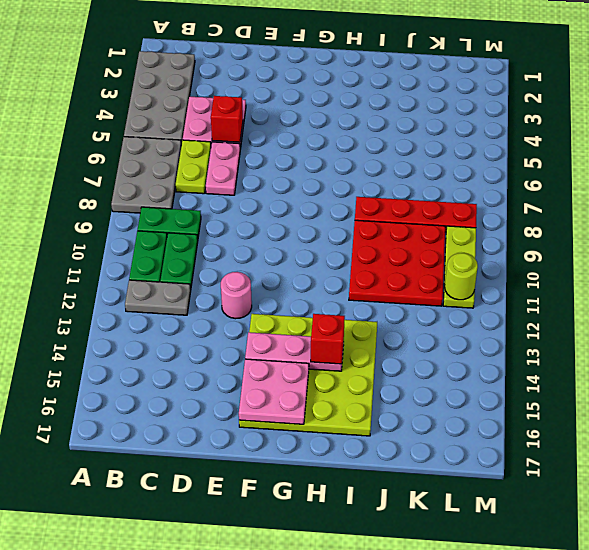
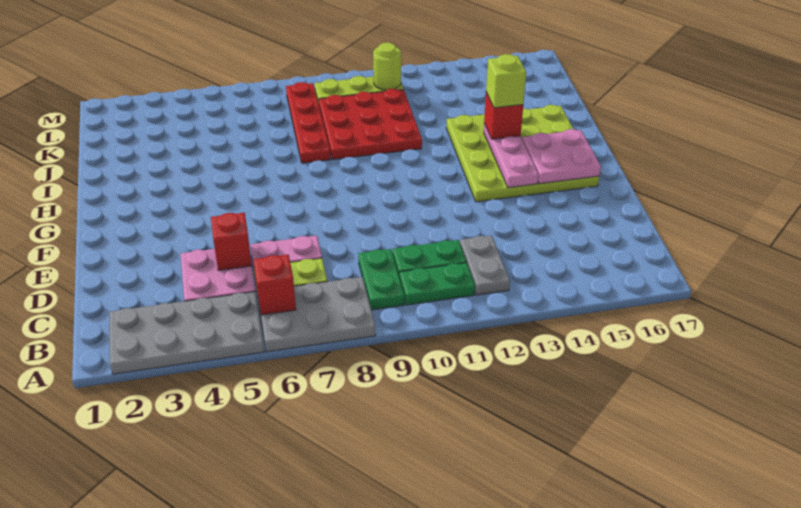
none -> red brick B6 level 2
pink round brick E12 level 1 -> none
none -> lime brick H14 level 4

